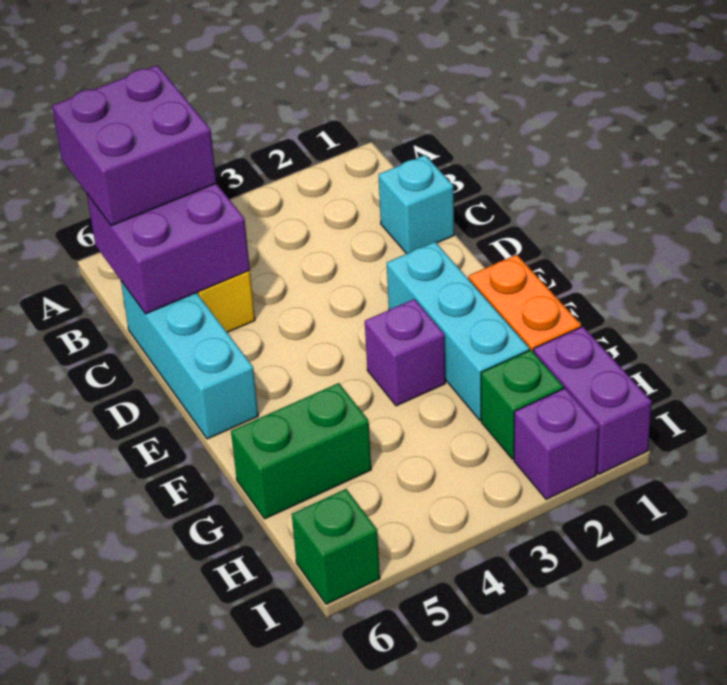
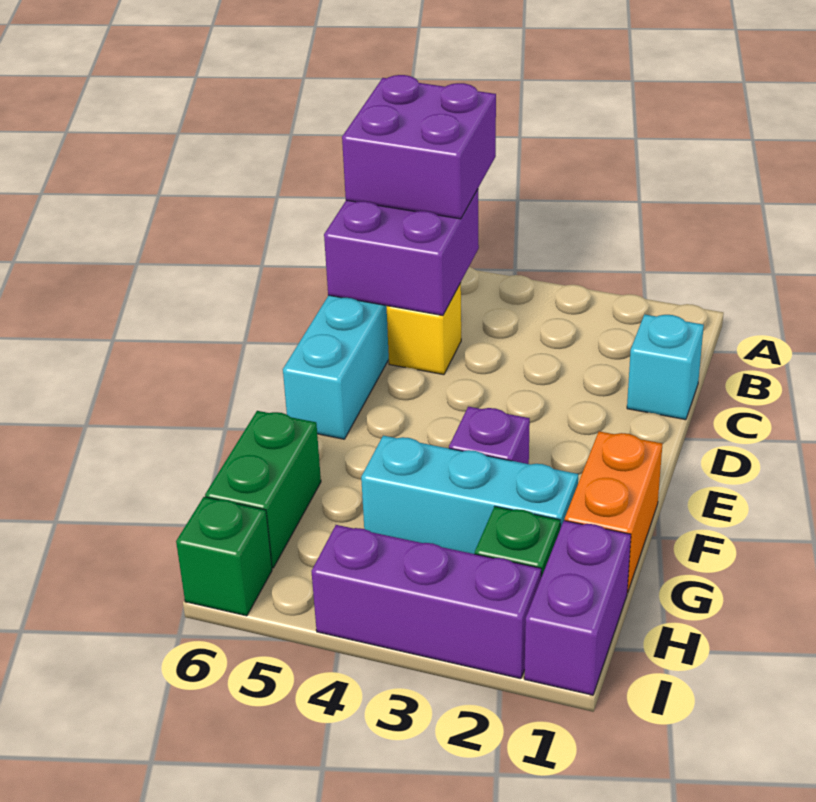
cyan brick E2:G2 level 1 -> cyan brick G2:G4 level 1
green brick G5:G6 level 1 -> green brick G6:H6 level 1
purple brick I2 level 1 -> purple brick I2:I4 level 1

